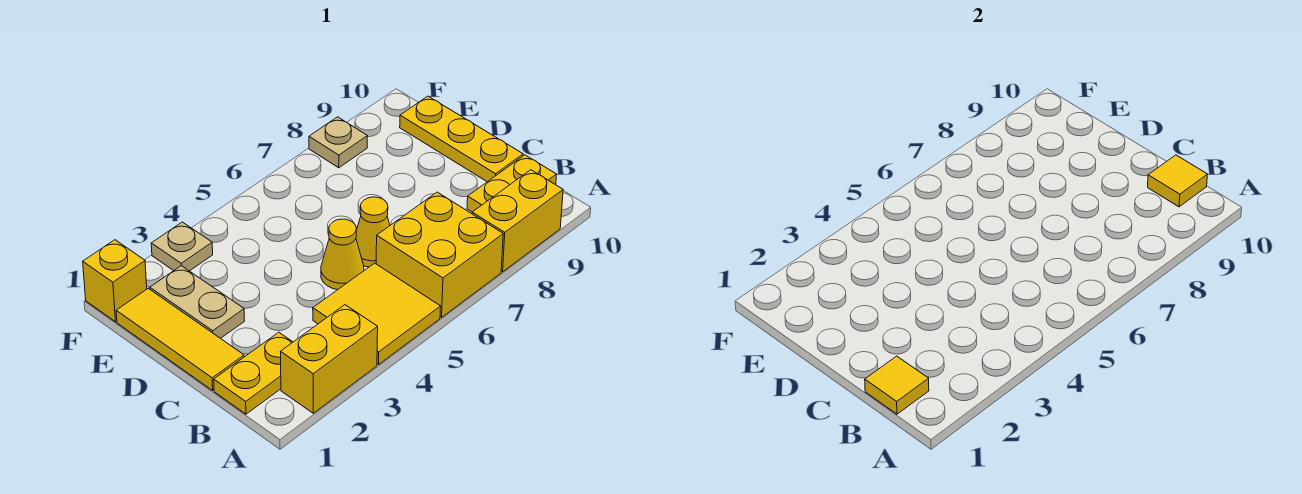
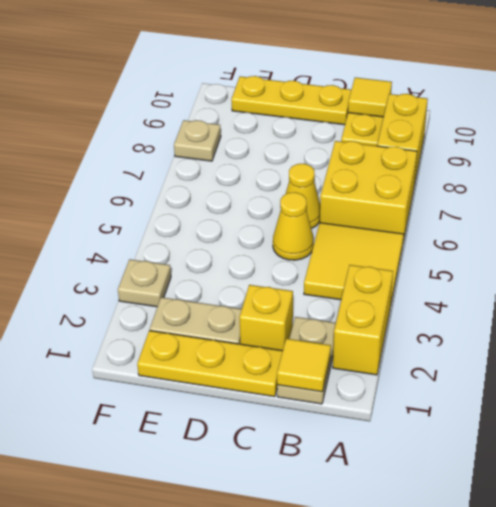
yellow plate B1:B2 level 1 -> tan plate B1:B2 level 1
yellow tile C1:E1 level 1 -> yellow plate C1:E1 level 1
yellow brick F1 level 1 -> yellow brick C2 level 1

